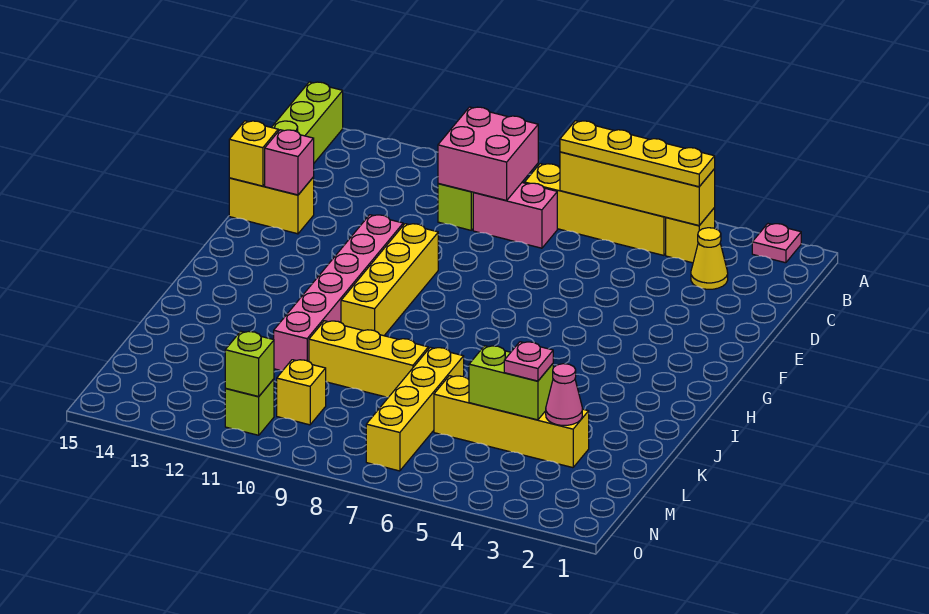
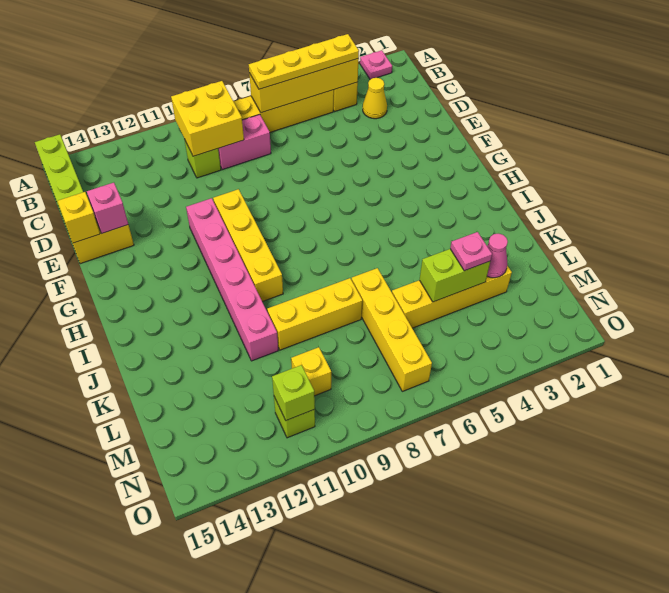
pink brick B9:C10 level 2 -> yellow brick B9:C10 level 2

